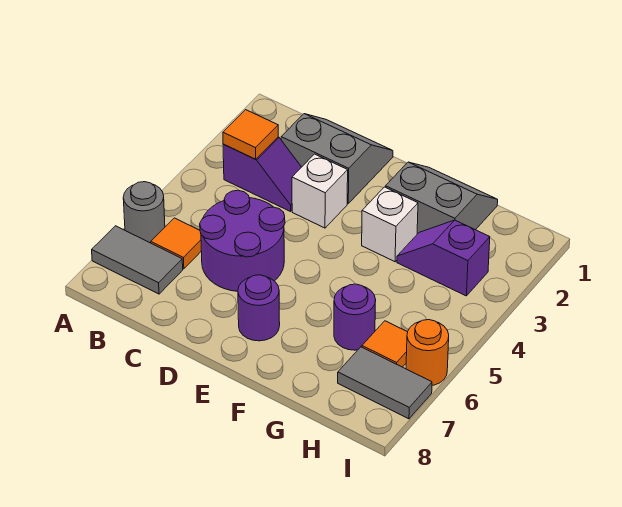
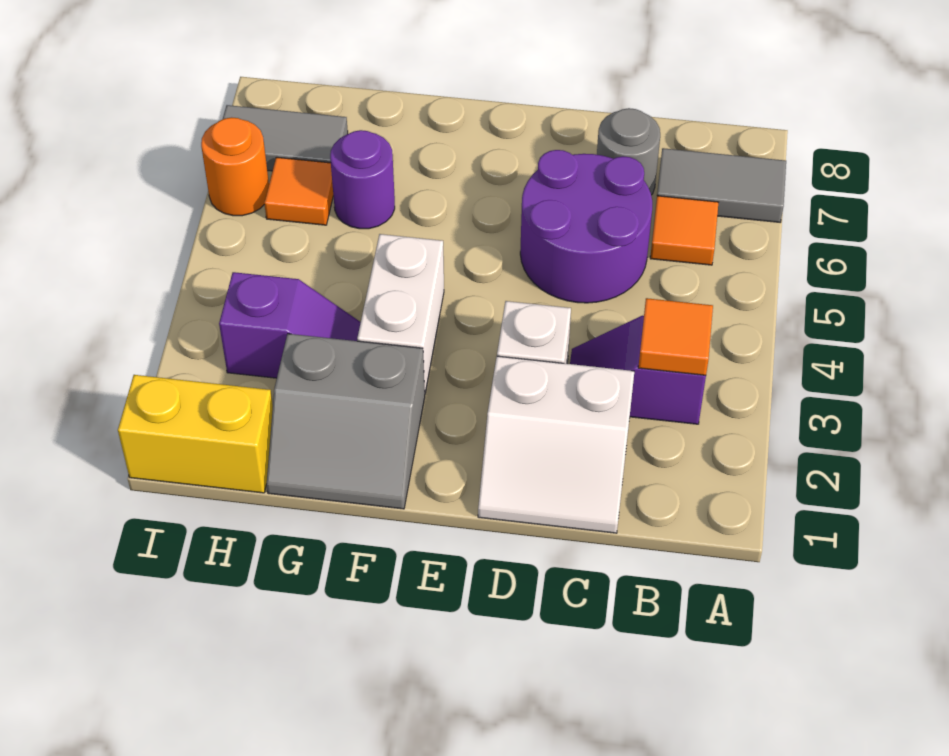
grey round brick A6 level 1 -> grey round brick C7 level 1
grey slope C1:D2 level 1 top 2 -> white slope C1:D2 level 1 top 2
purple round brick E7 level 1 -> none
white brick F3 level 1 -> white brick F3:F4 level 1
none -> yellow brick H1:I1 level 1

